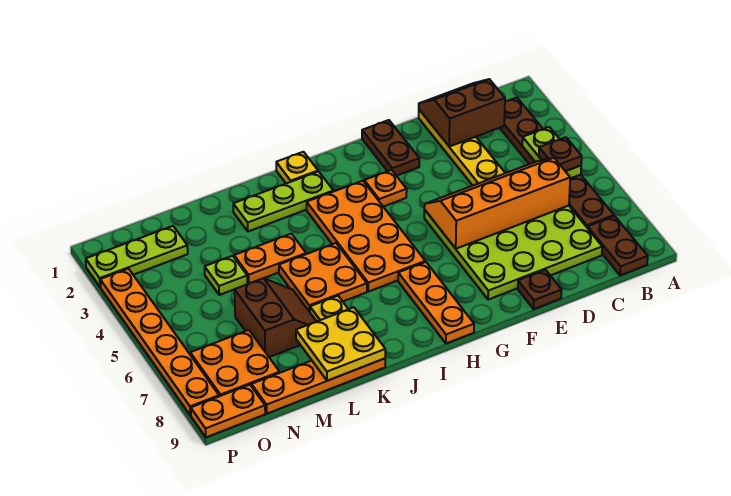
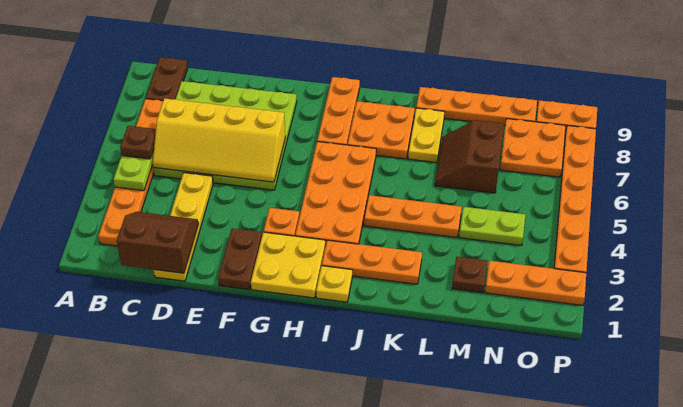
brown plate B2:B7 level 1 -> orange plate B2:B7 level 1
brown slope C1:D2 level 2 top 2 -> brown slope C1:D2 level 2 top 1
orange slope C5:F6 level 2 top 6 -> yellow slope C5:F6 level 2 top 6
brown plate E9 level 1 -> brown plate M2 level 1
lime plate I2:K2 level 1 -> orange plate I2:K2 level 1
orange plate J5:K6 level 1 -> orange plate I7:J8 level 1
orange plate K4:L4 level 1 -> orange plate J4:L4 level 1
yellow plate K8:L9 level 2 -> yellow plate G1:H2 level 1
lime plate M4 level 1 -> lime plate M4:N4 level 1
lime plate N2:P2 level 1 -> orange plate N2:P2 level 1

